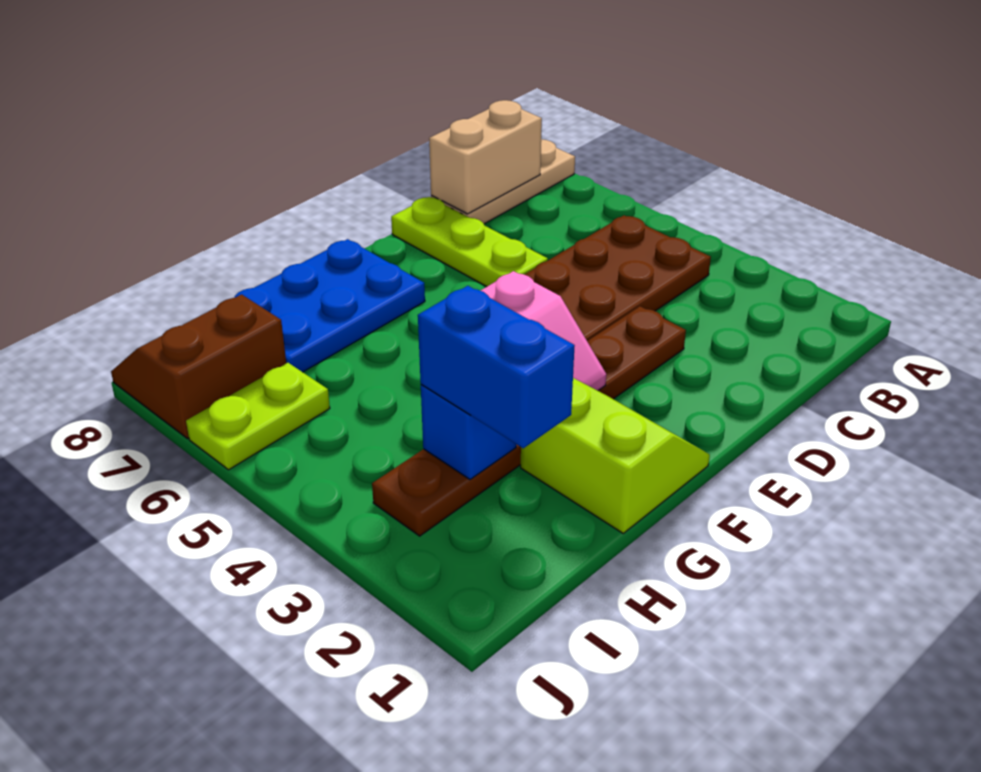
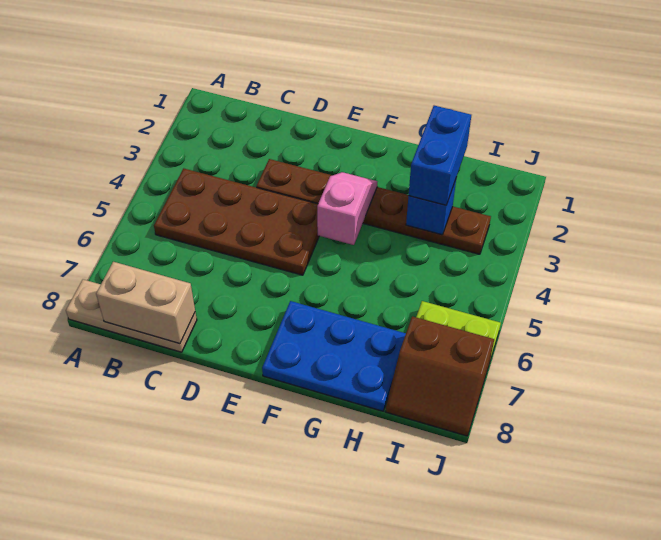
lime plate D6:D8 level 1 -> none
lime slope F1:G2 level 1 top G -> none

